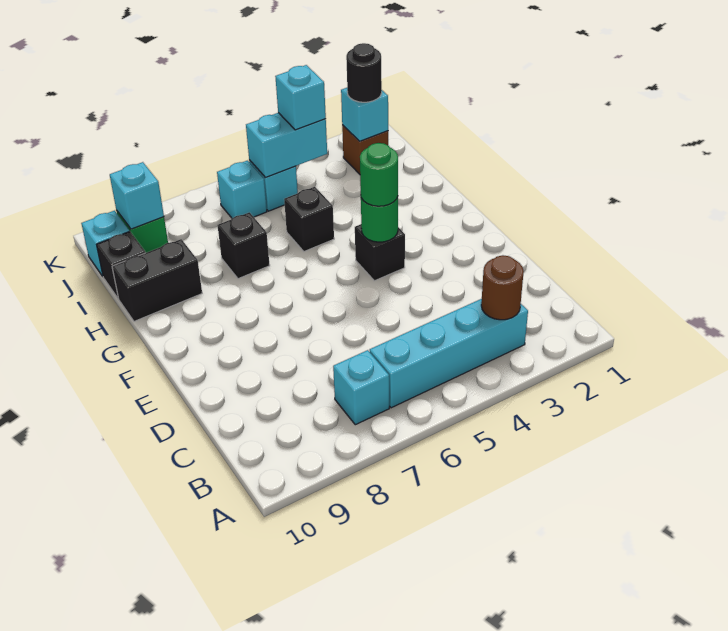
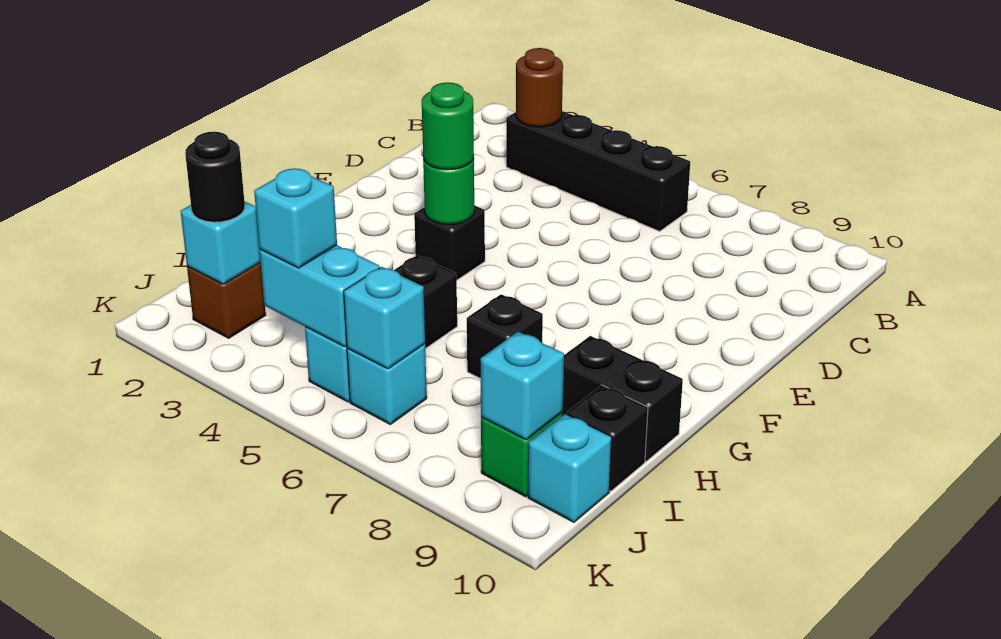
cyan brick B3:B6 level 1 -> black brick B3:B6 level 1
cyan brick B7 level 1 -> cyan brick J6 level 2

